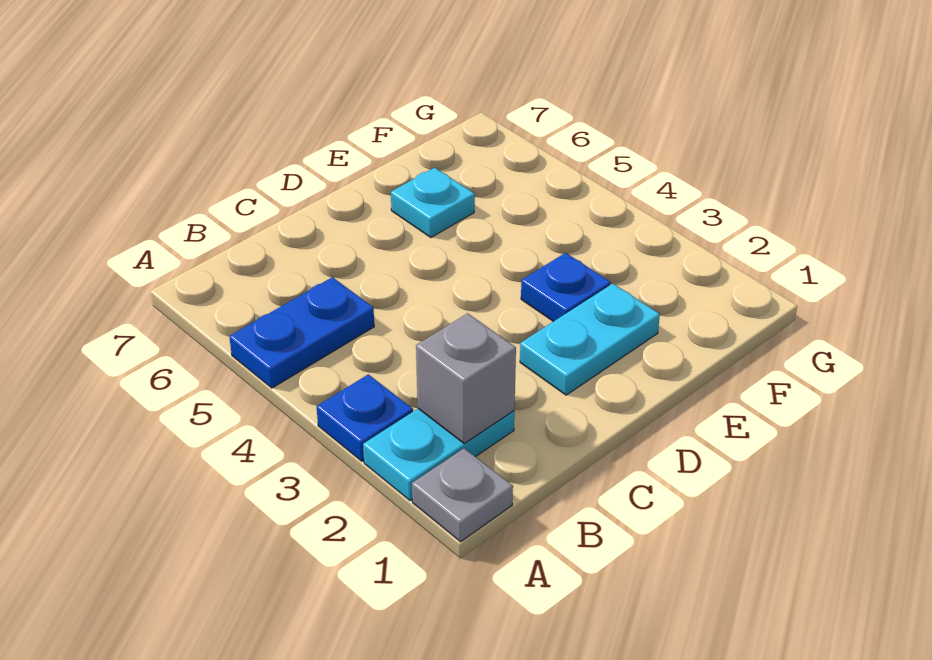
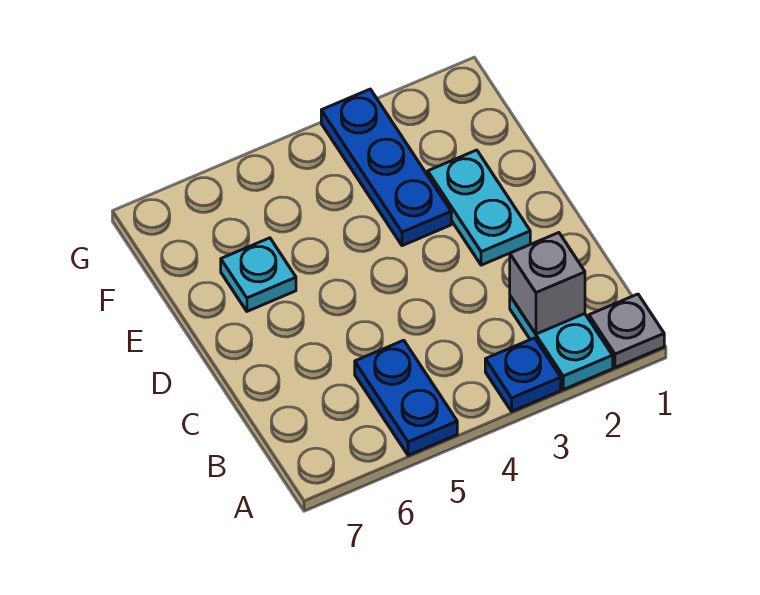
blue plate E3 level 1 -> blue plate E3:G3 level 1

